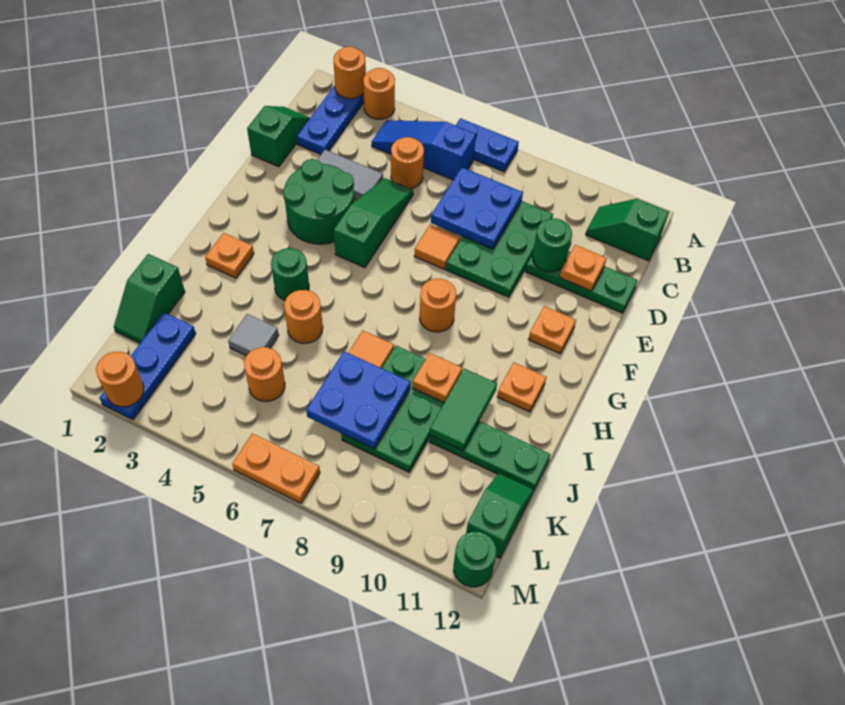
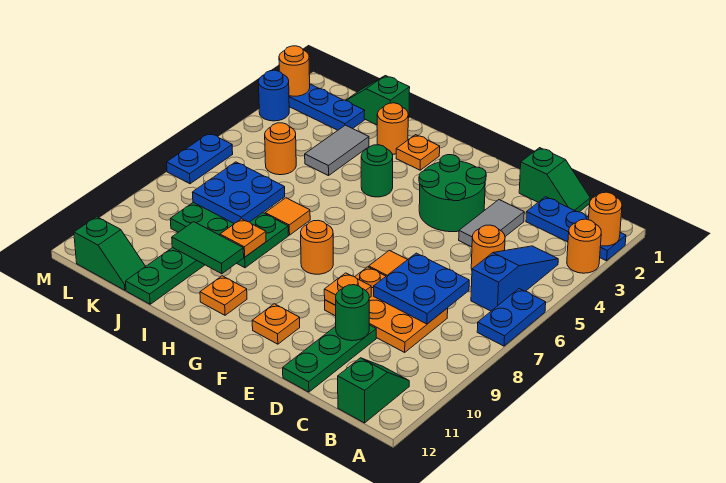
green plate C8:E9 level 1 -> orange plate C8:E9 level 1
green slope D5:F5 level 1 top F -> none
orange plate D11 level 2 -> orange plate E9 level 2
orange round brick I5 level 1 -> orange round brick I2 level 1
grey tile J4 level 1 -> grey tile J3:J4 level 1
none -> blue round brick M3 level 1
orange plate M6:M7 level 1 -> blue plate M6:M7 level 1
green round brick M12 level 1 -> none

